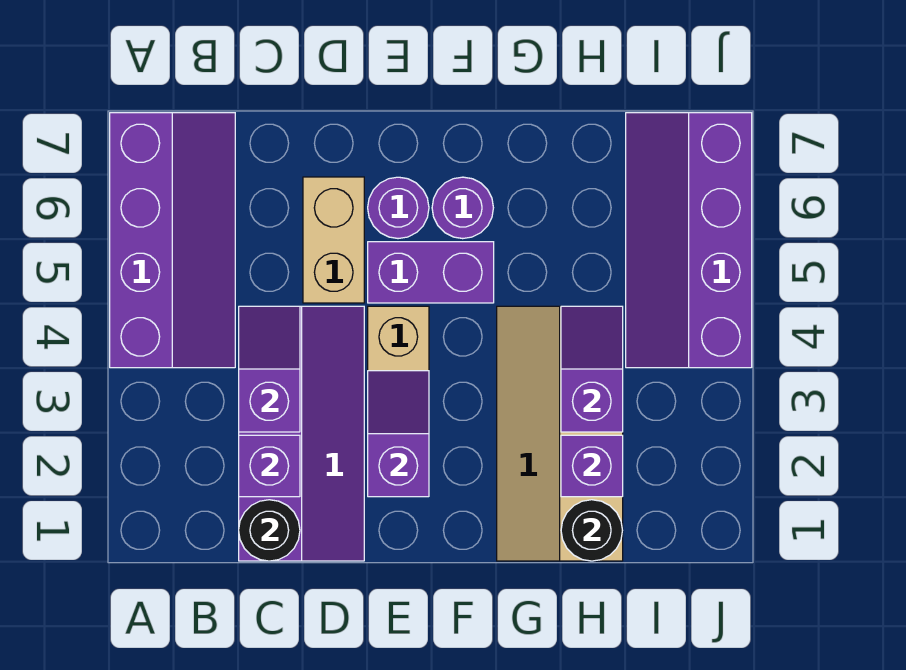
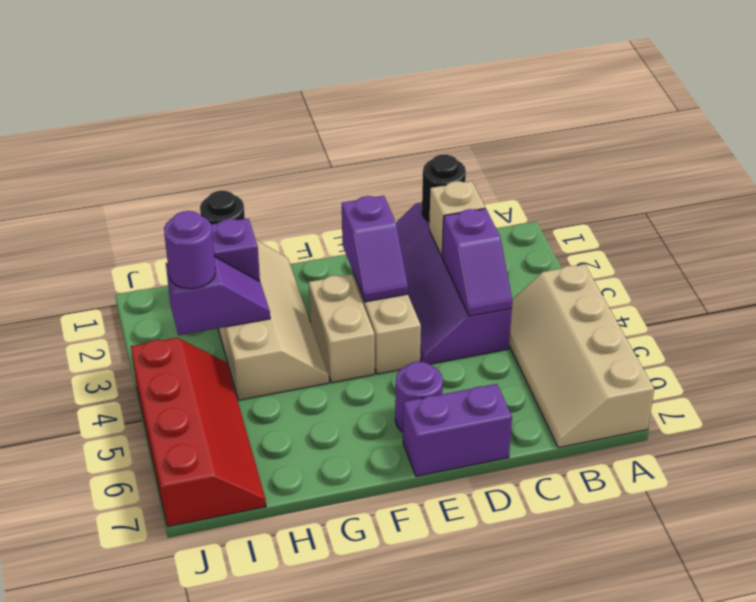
purple slope A4:B7 level 1 top A -> tan slope A4:B7 level 1 top A
purple brick C2 level 2 -> tan brick C2 level 2
tan brick D5:D6 level 1 -> tan brick F3:F4 level 1
purple brick E5:F5 level 1 -> purple brick D7:E7 level 1
purple round brick F6 level 1 -> purple round brick I3 level 3
purple slope H3:H4 level 2 top 3 -> purple slope H3:I3 level 2 top I
purple slope I4:J7 level 1 top J -> red slope I4:J7 level 1 top J

